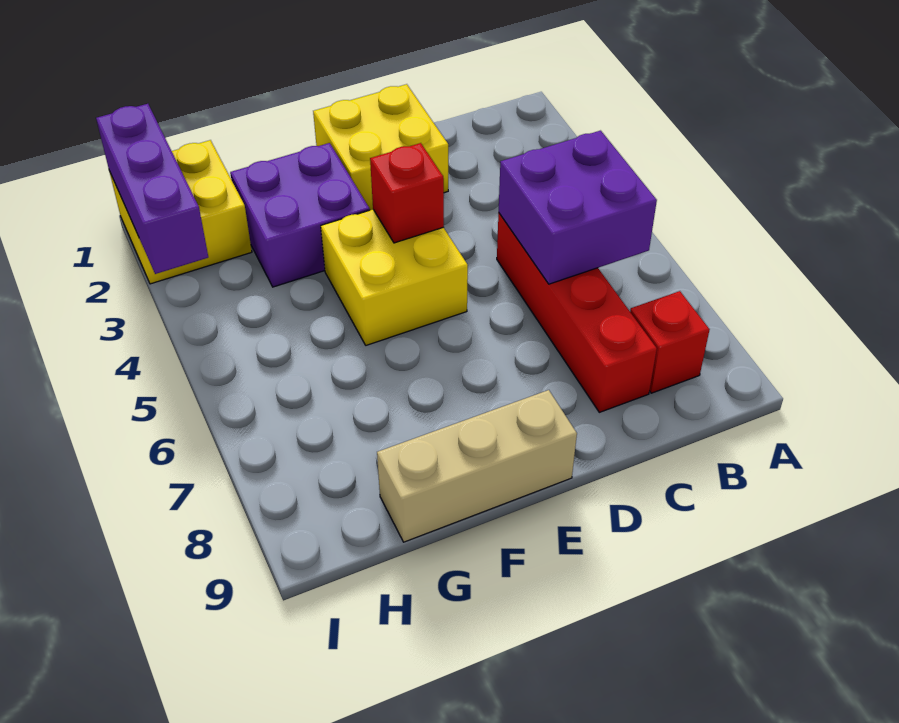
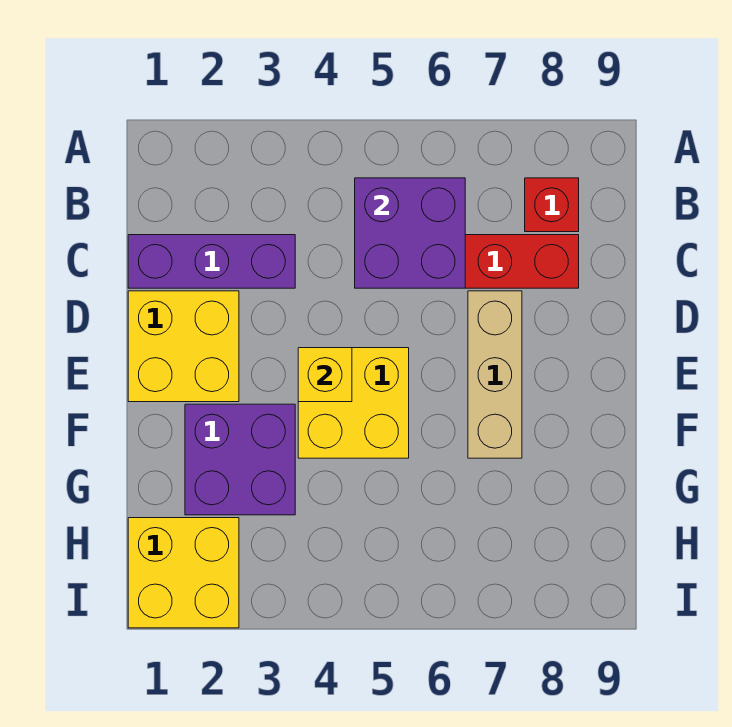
red brick E4 level 2 -> yellow brick E4 level 2
tan brick E9:G9 level 1 -> tan brick D7:F7 level 1
purple brick I1:I3 level 2 -> purple brick C1:C3 level 1

